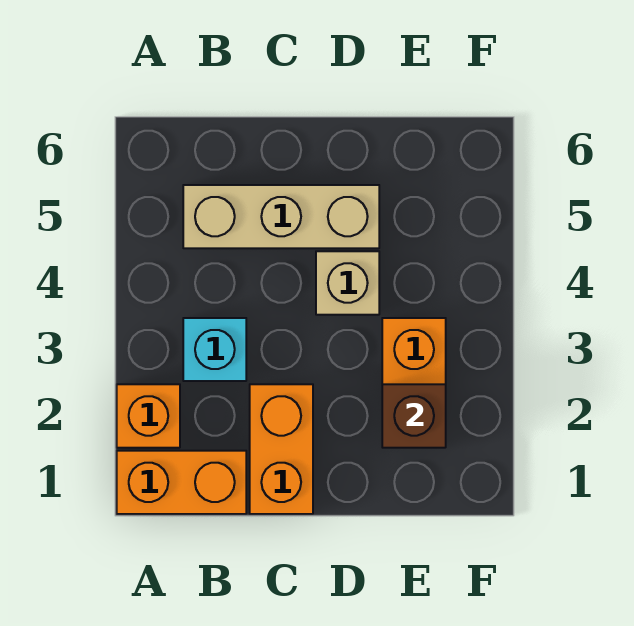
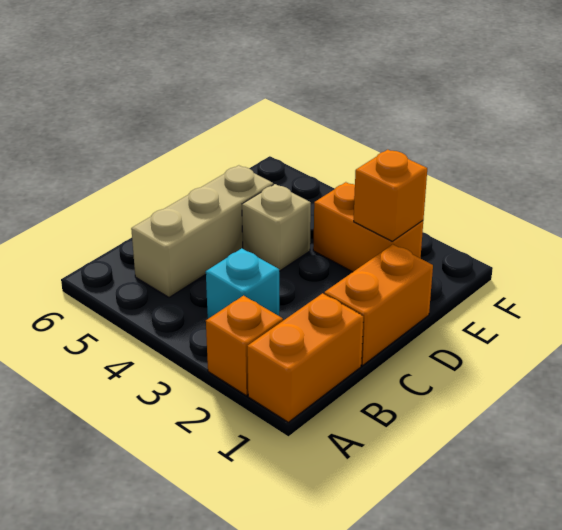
orange brick C1:C2 level 1 -> orange brick C1:D1 level 1
brown brick E2 level 2 -> orange brick E2 level 2

